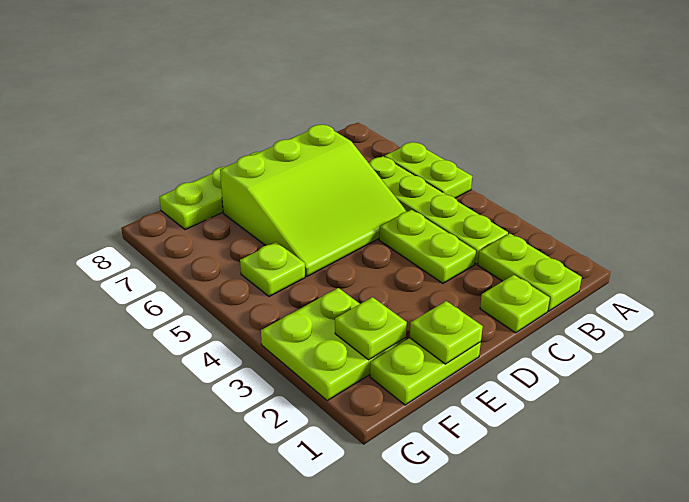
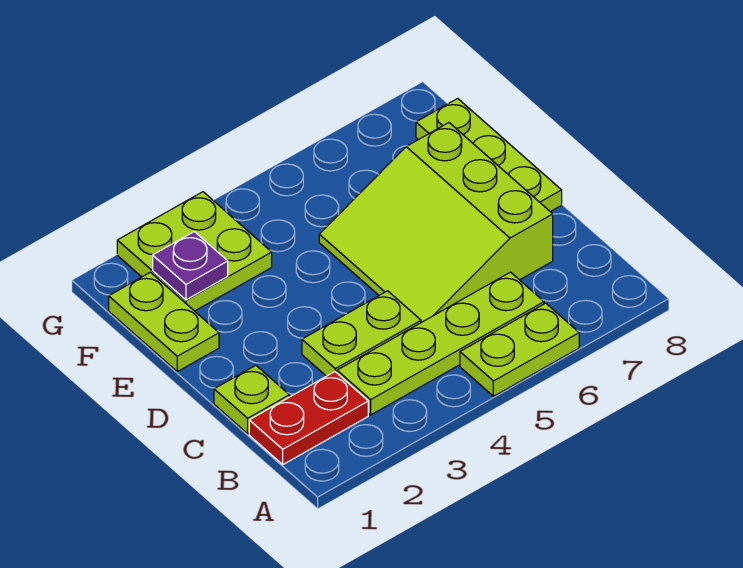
lime plate B1:B2 level 1 -> red plate B1:B2 level 1
lime plate E1 level 2 -> none
lime plate F2 level 2 -> purple plate F2 level 2
lime plate F5 level 1 -> none

